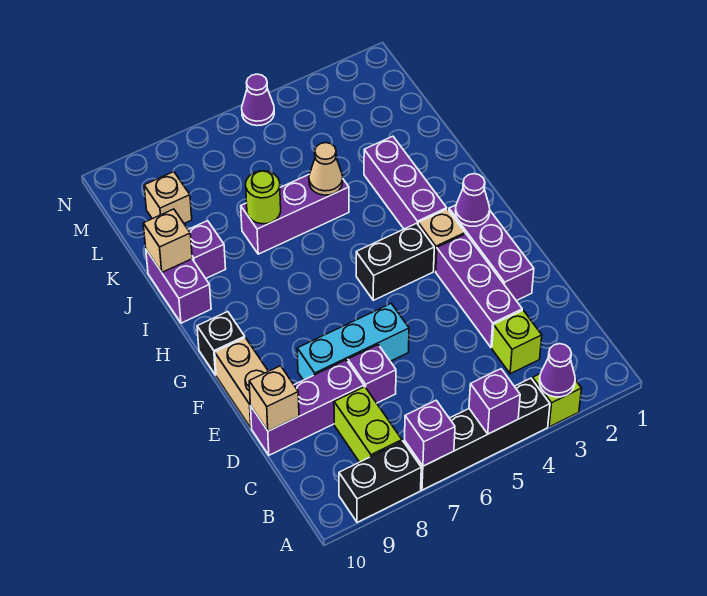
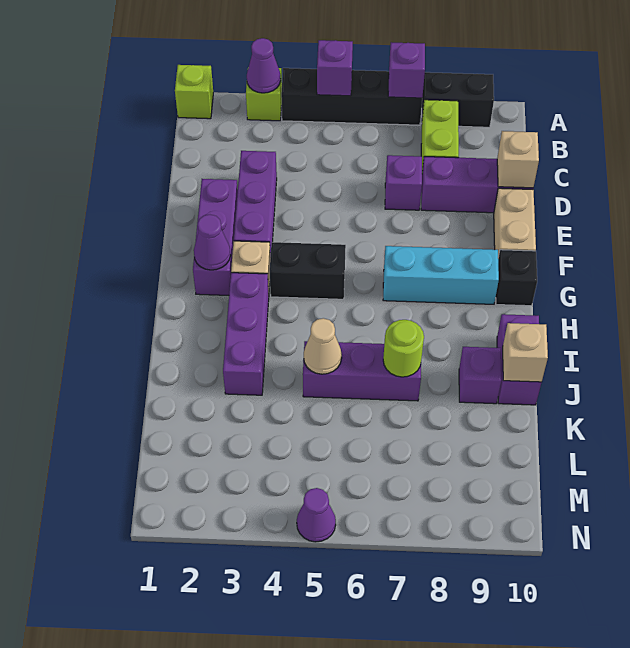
lime brick C3 level 1 -> lime brick A1 level 1
cyan brick E6:E8 level 1 -> cyan brick G7:G9 level 1
tan brick L9 level 1 -> none

